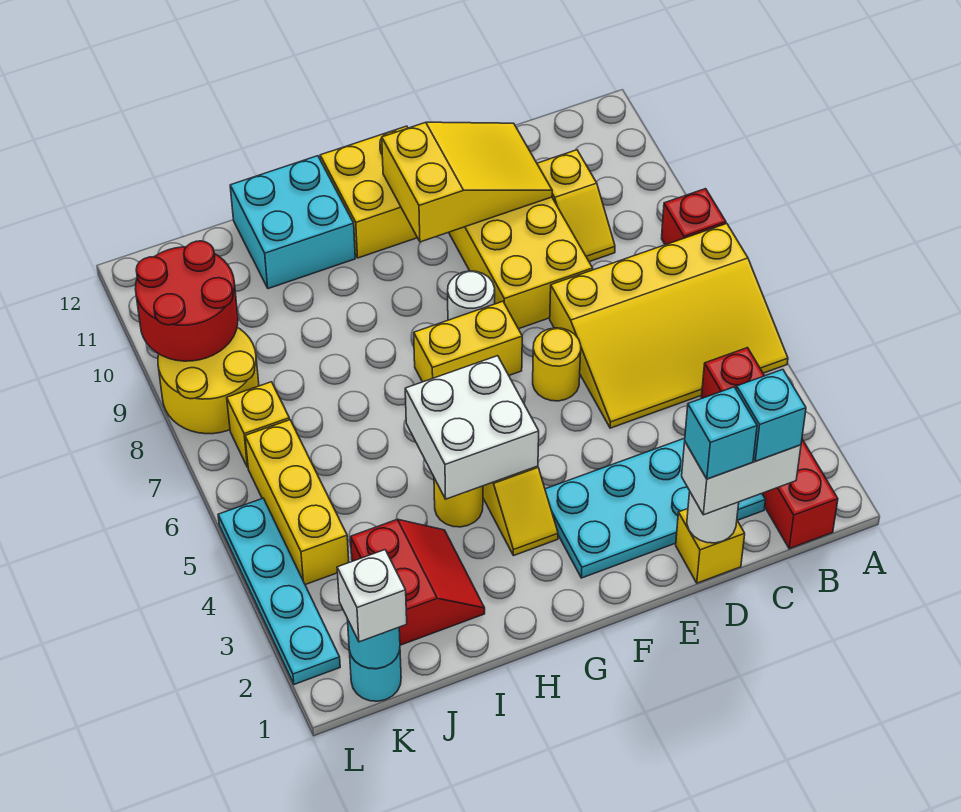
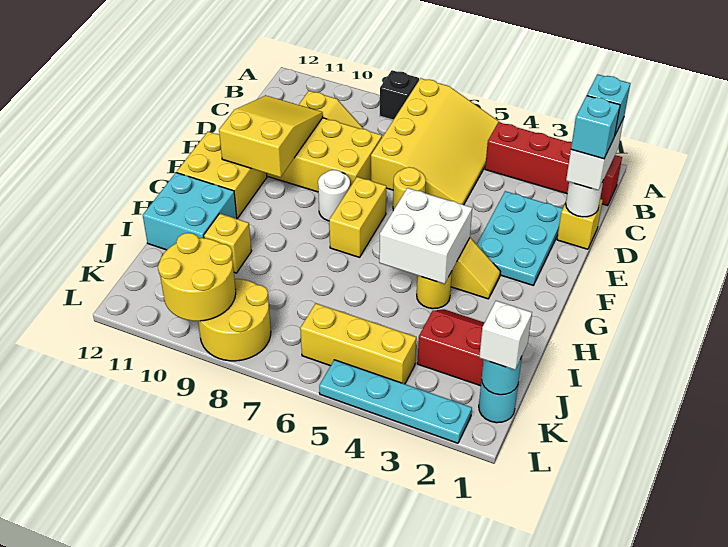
red brick A8 level 1 -> black brick A8 level 1
cyan plate C2:F3 level 1 -> cyan plate D2:F3 level 1
yellow brick K7 level 1 -> yellow brick I10 level 1
red round brick K9:L10 level 2 -> yellow round brick K9:L10 level 2

